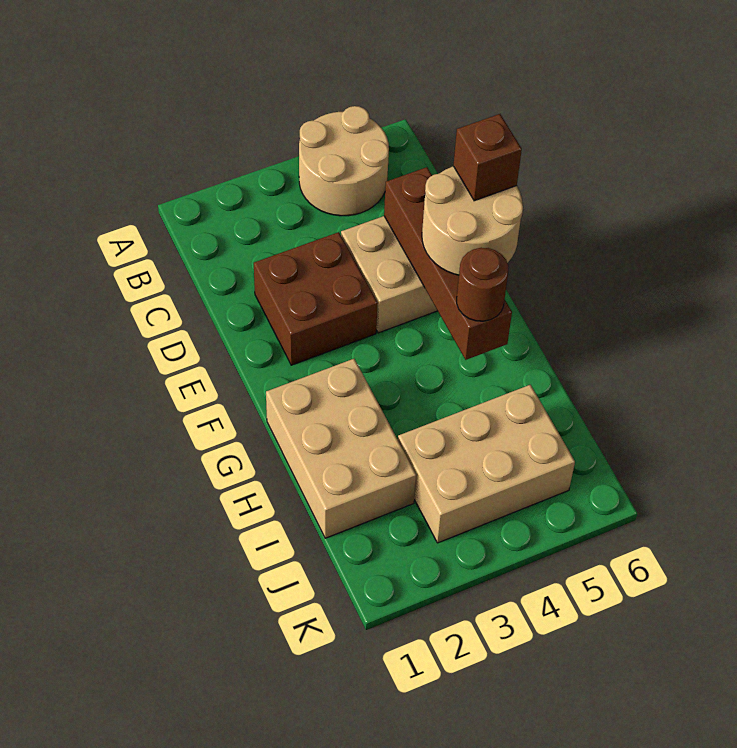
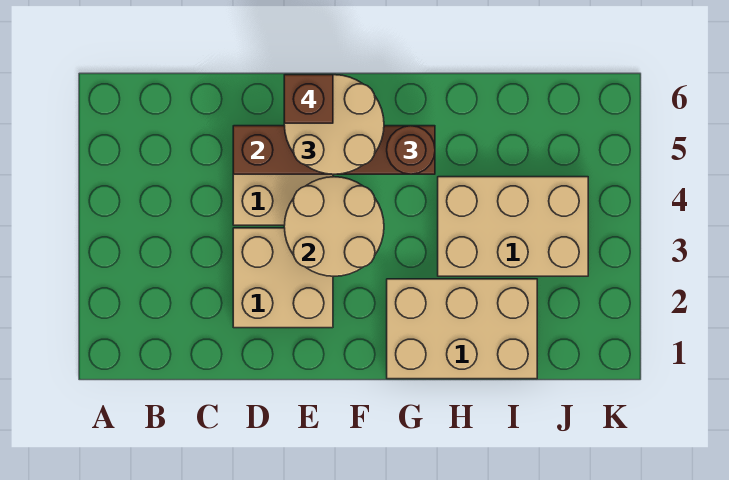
tan round brick A4:B5 level 1 -> tan round brick E3:F4 level 2
brown brick D2:E3 level 1 -> tan brick D2:E3 level 1
tan brick I3:J5 level 1 -> tan brick H3:J4 level 1

